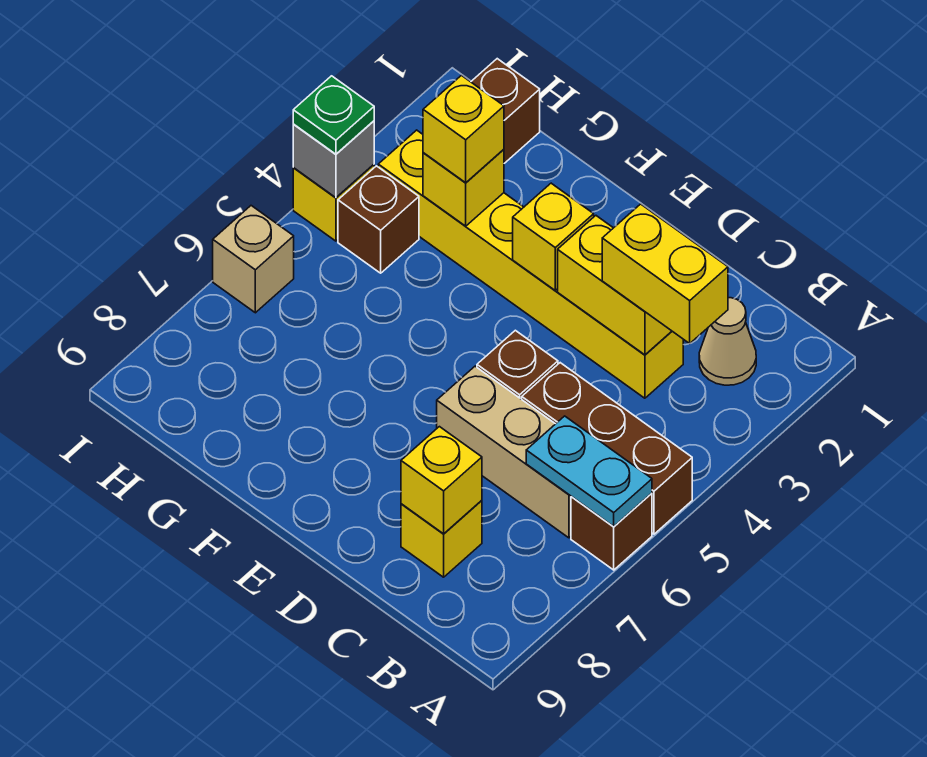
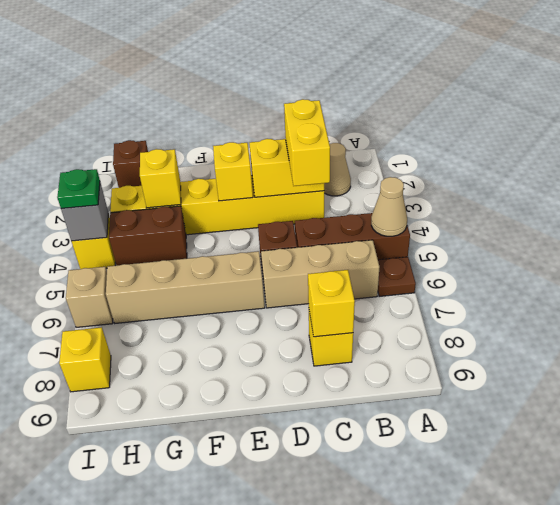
none -> tan cone A5 level 2
brown brick A6 level 1 -> brown plate A6 level 1
cyan plate A6:B6 level 2 -> none
yellow brick B3:C3 level 3 -> yellow brick C3:C4 level 3
none -> tan brick E6:H6 level 1
yellow brick G3 level 3 -> yellow brick I8 level 1
brown brick H4 level 1 -> brown brick G4:H4 level 1

